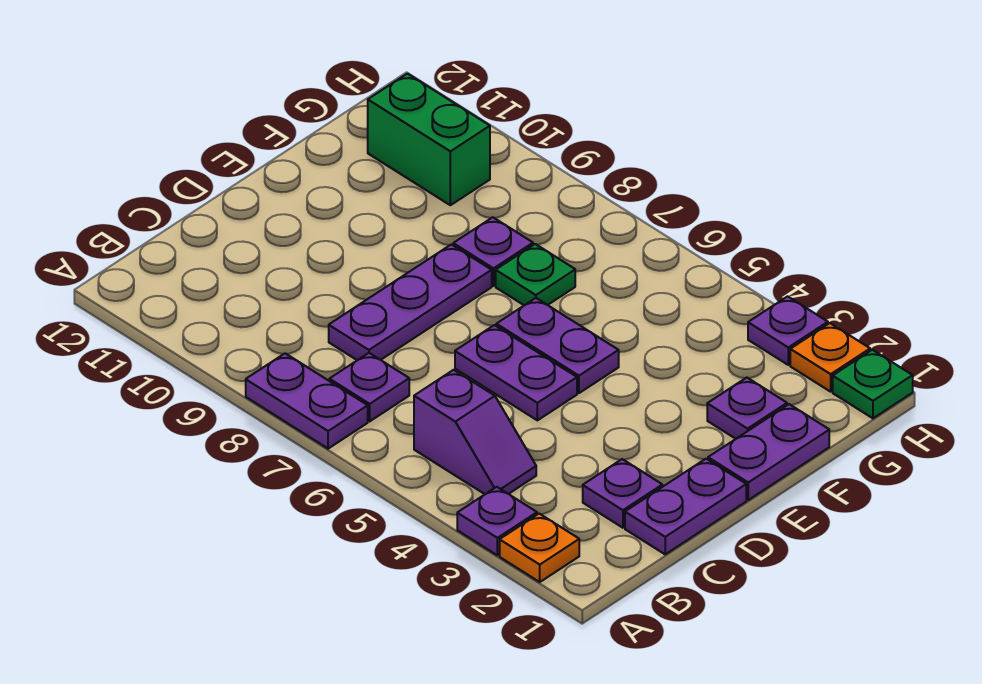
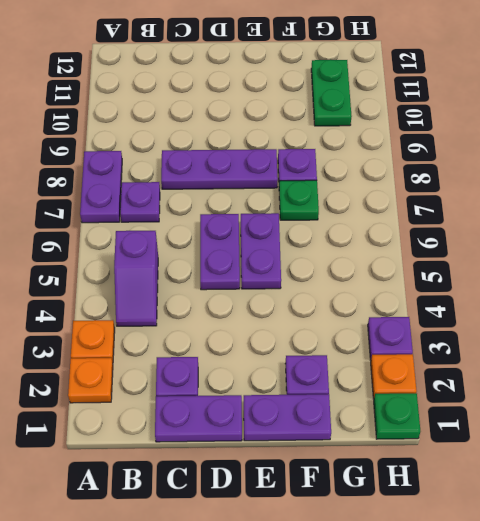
purple plate A3 level 1 -> orange plate A3 level 1
green brick G10:G11 level 1 -> green plate G10:G11 level 1

